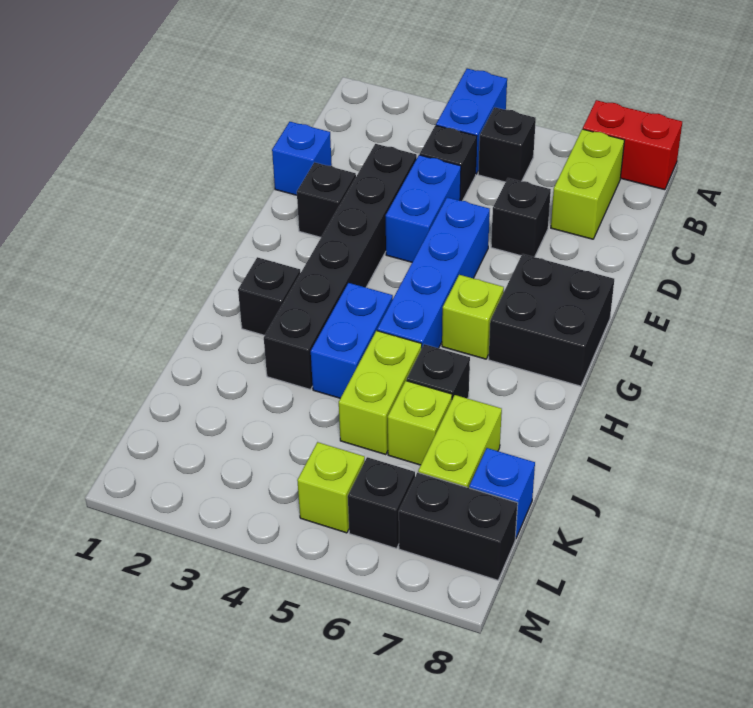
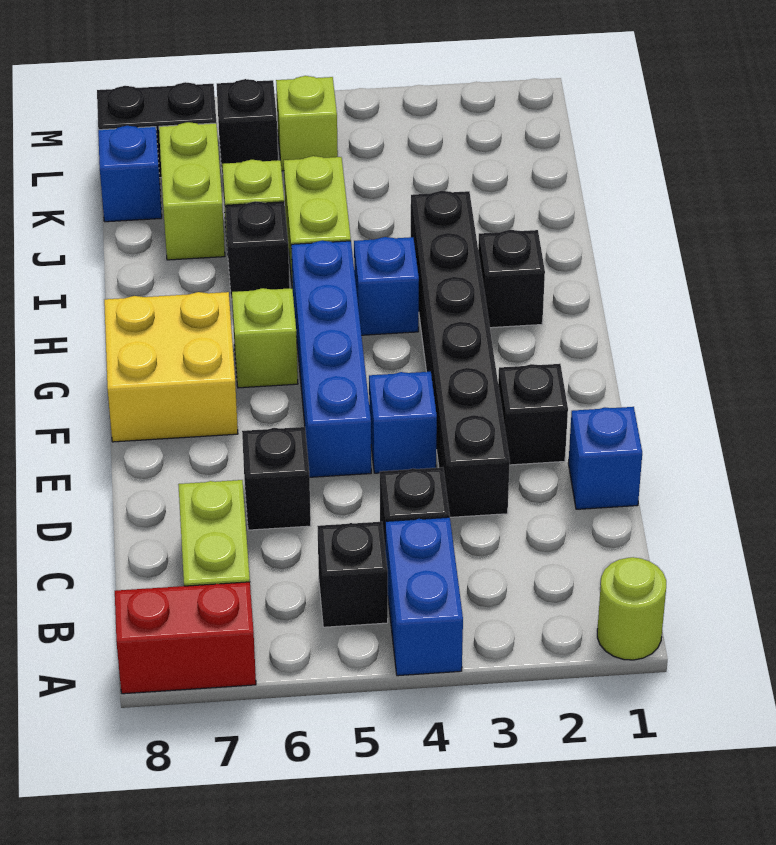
none -> lime round brick A1 level 1
blue brick D4:E4 level 1 -> blue brick E4 level 1
black brick F7:G8 level 1 -> yellow brick F7:G8 level 1
blue brick H4:I4 level 1 -> blue brick H4 level 1

